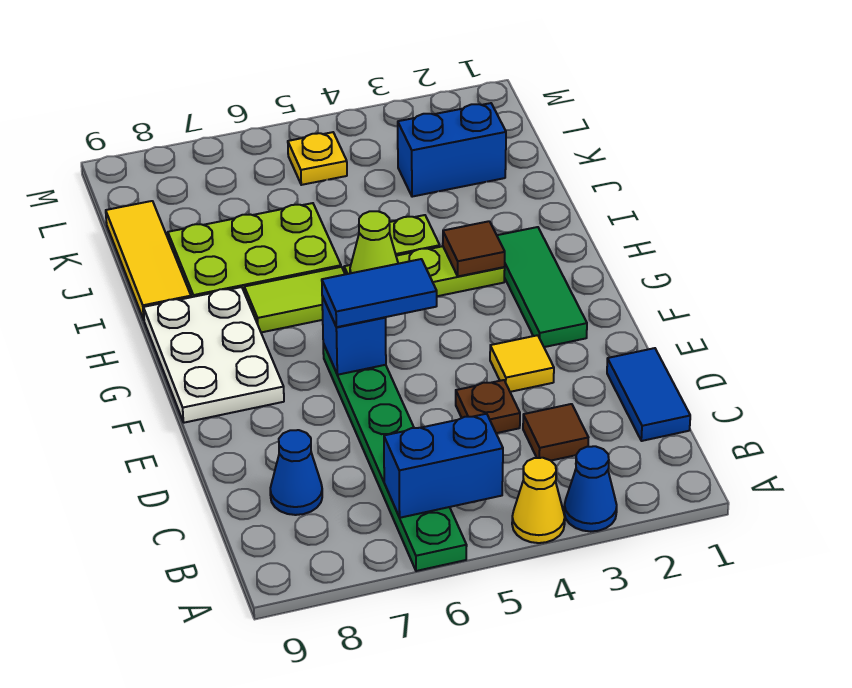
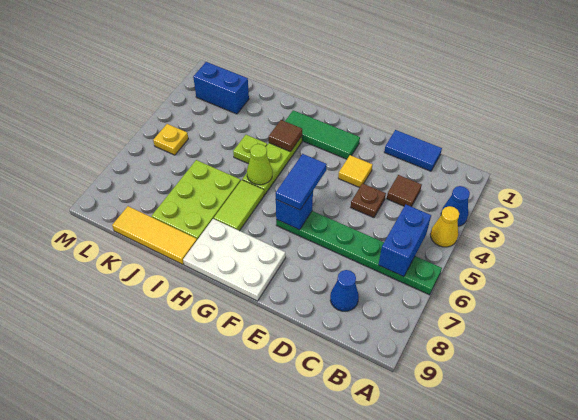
blue brick K2:K3 level 1 -> blue brick K2:L2 level 1

